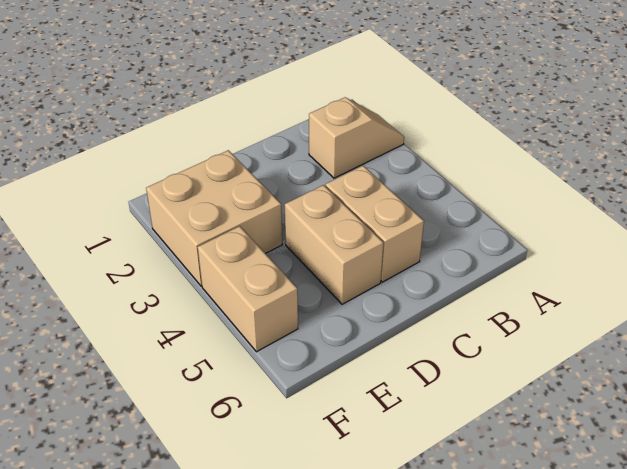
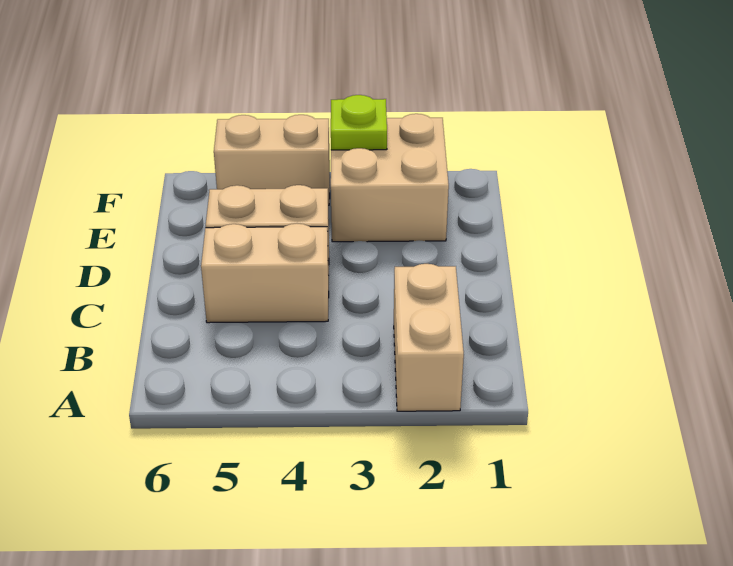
tan slope A2:B2 level 1 top B -> tan brick A2:B2 level 1
none -> lime plate F3 level 2

